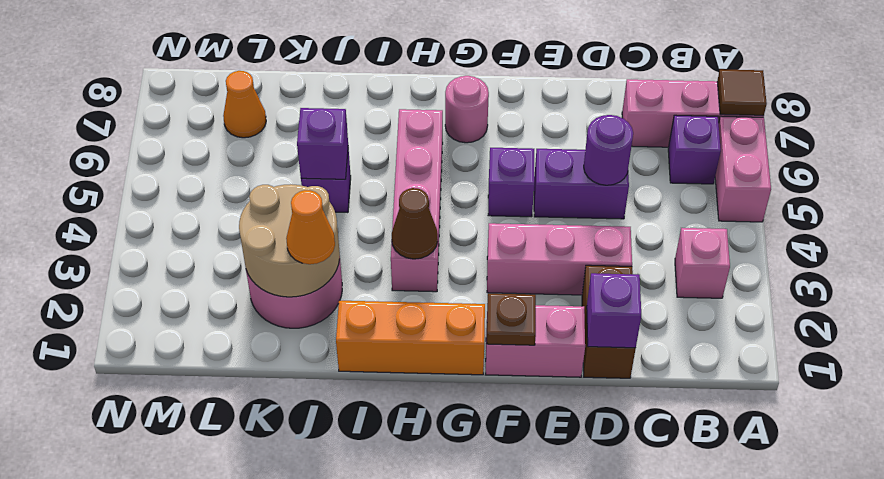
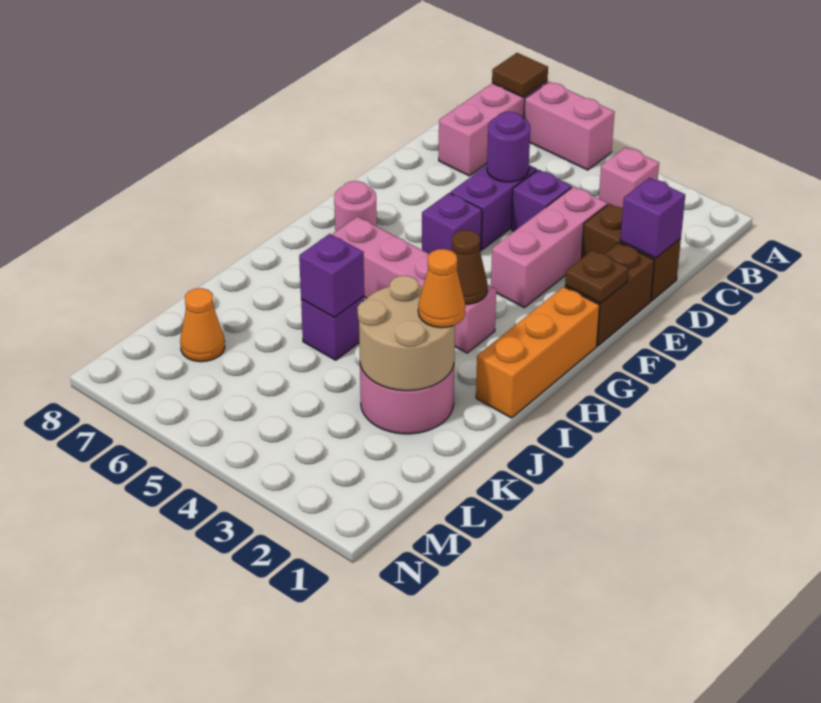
purple brick B6 level 1 -> purple brick D4 level 1
pink brick E1:F1 level 1 -> brown brick E1:F1 level 1

